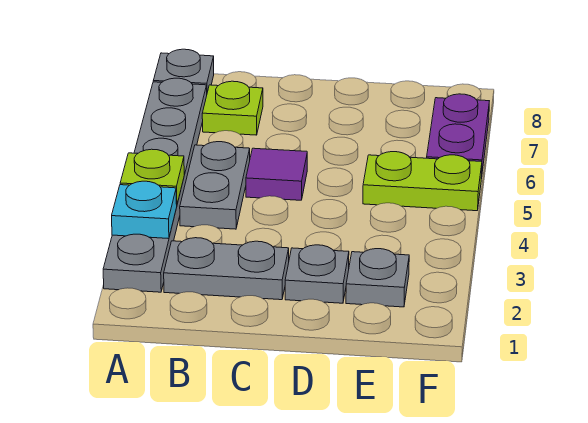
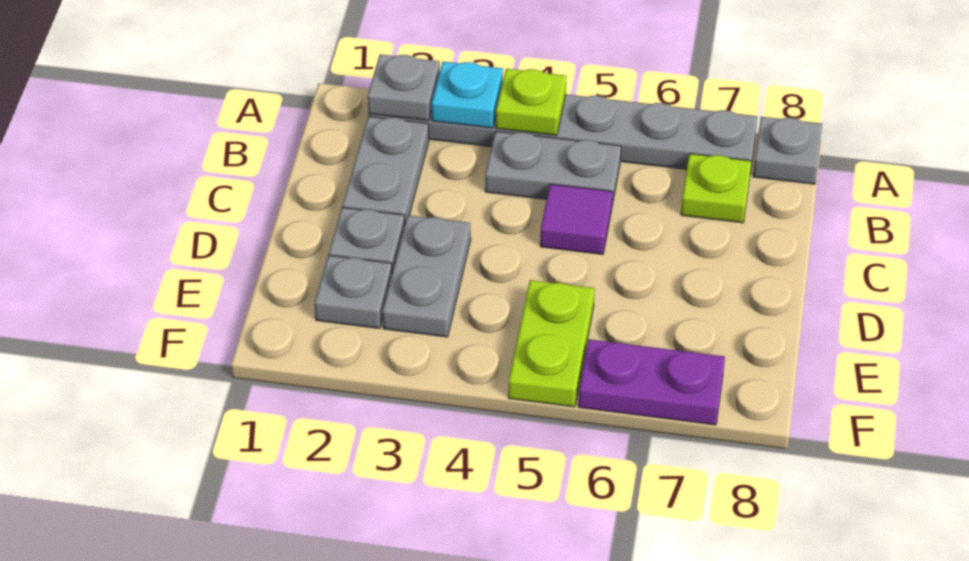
none -> grey plate A2 level 2
none -> grey plate D3:E3 level 1

